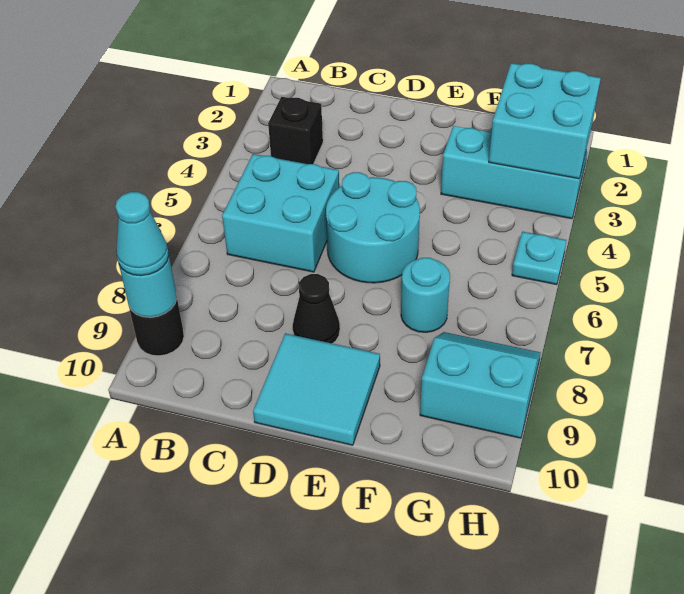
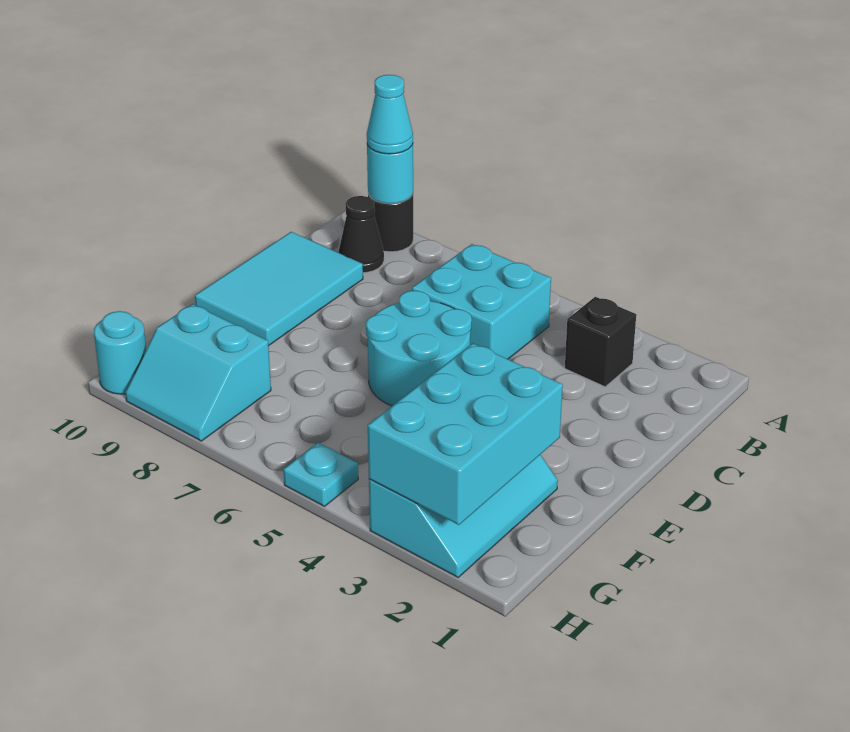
black cone D8 level 1 -> black cone B9 level 1
cyan tile D9:E10 level 1 -> cyan tile C9:E10 level 1
cyan round brick F7 level 1 -> cyan round brick H10 level 1
cyan brick G2:H3 level 2 -> cyan brick F2:H3 level 2
cyan slope G8:H9 level 1 top 9 -> cyan slope G8:H9 level 1 top G

